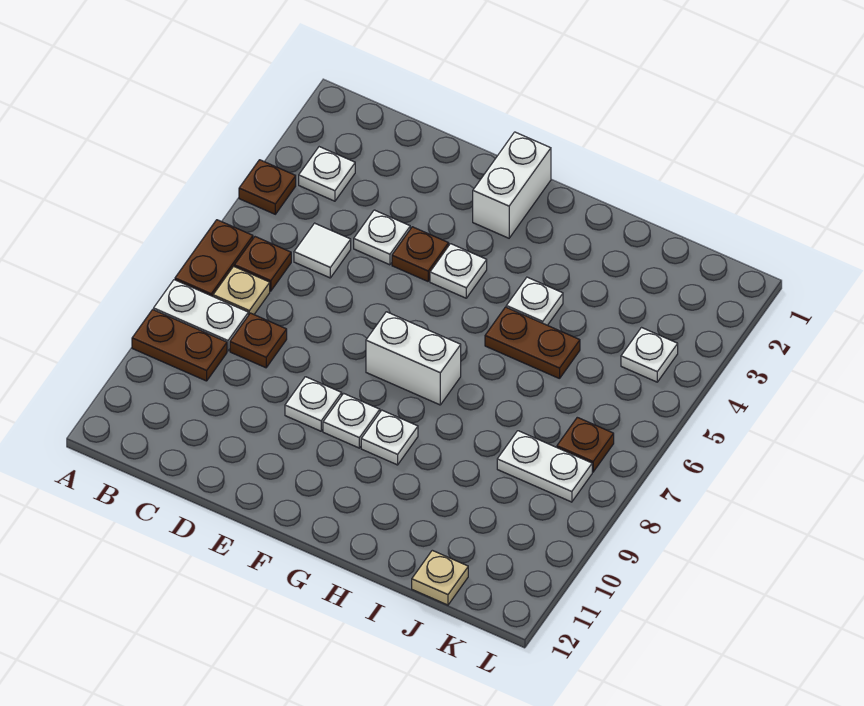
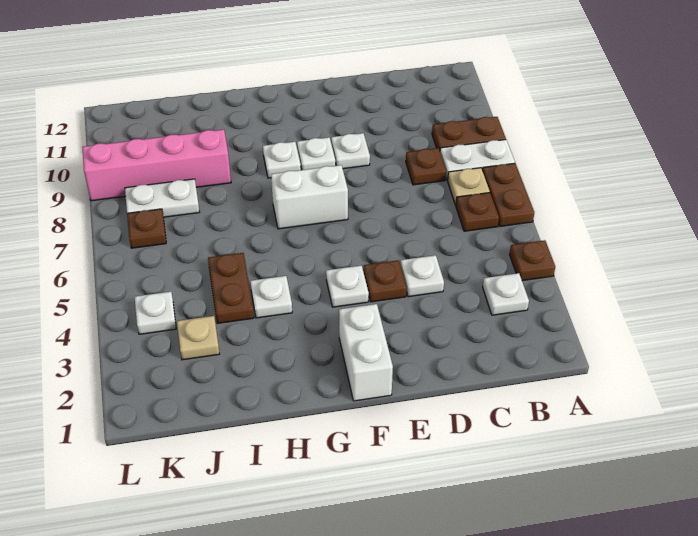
white tile C5 level 1 -> none
brown plate H5:I5 level 1 -> brown plate I4:I5 level 1
none -> pink brick I9:L9 level 1
tan plate J12 level 1 -> tan plate J3 level 1

